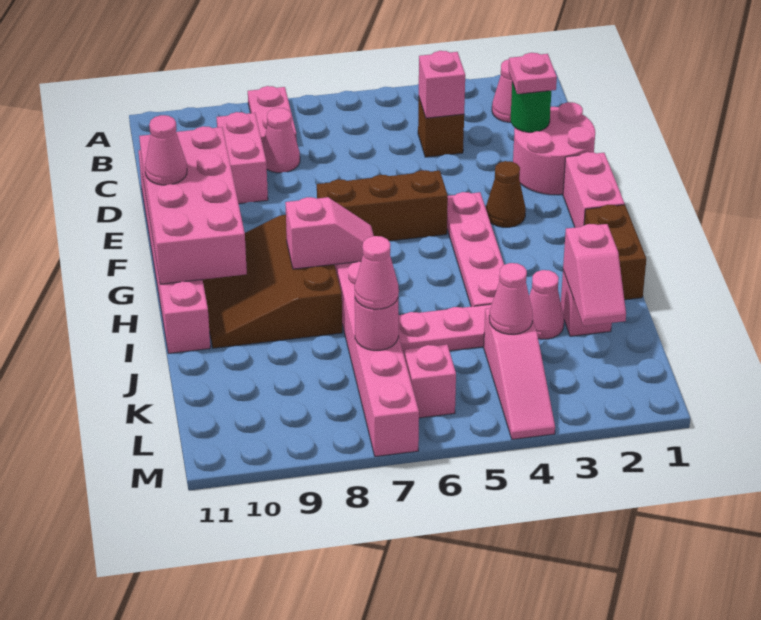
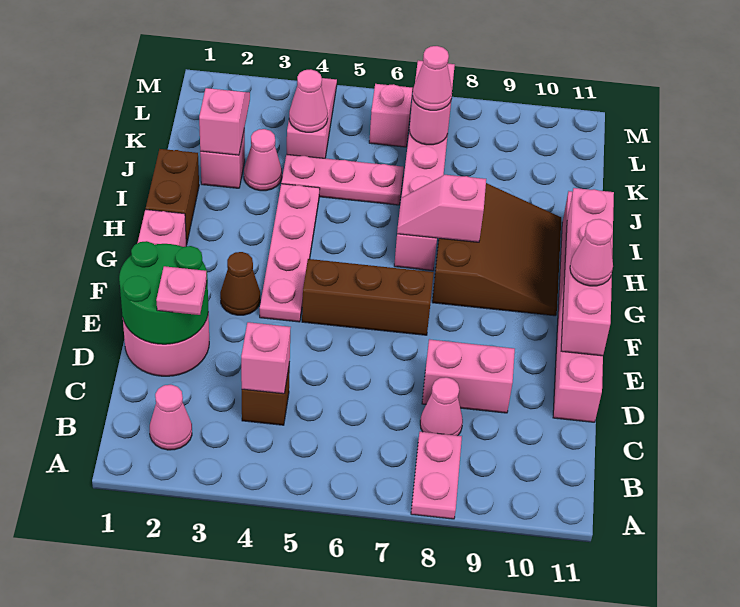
pink brick C9:D9 level 1 -> pink brick D8:D9 level 1
green round brick D2 level 2 -> green round brick D1:E2 level 2
pink brick E10:H11 level 2 -> pink brick E11:H11 level 2

